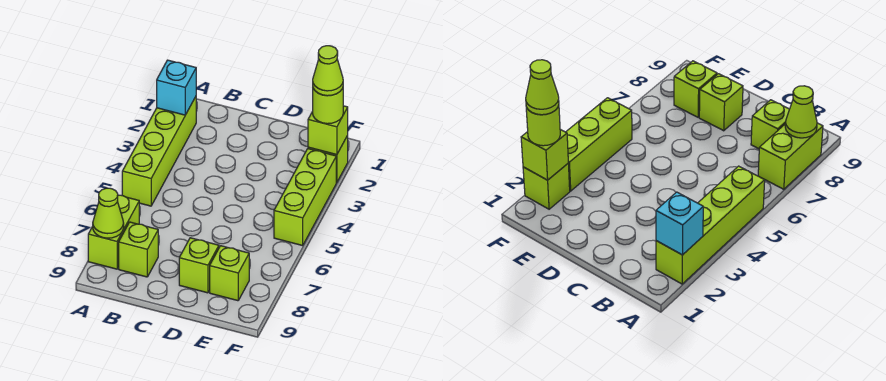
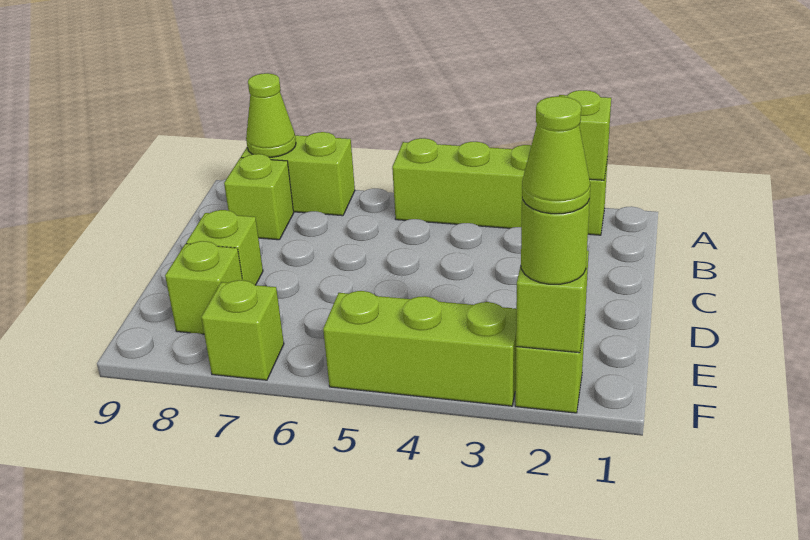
cyan brick A2 level 2 -> lime brick A2 level 2
none -> lime brick F7 level 1

